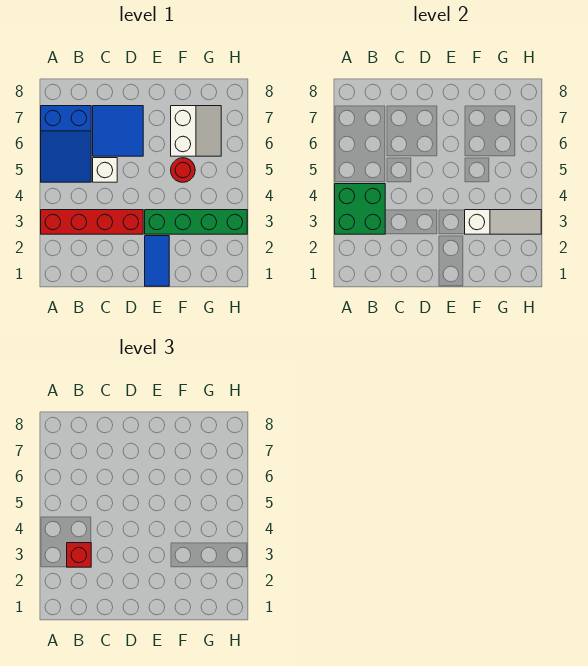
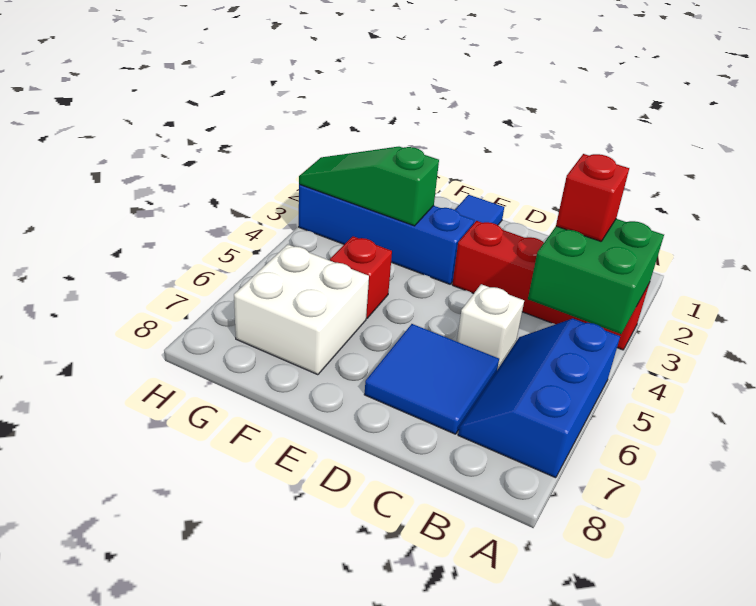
blue slope A5:B7 level 1 top 7 -> blue slope A5:B7 level 1 top A
green brick E3:H3 level 1 -> blue brick E3:H3 level 1
white slope F3:H3 level 2 top F -> green slope F3:H3 level 2 top F
red round brick F5 level 1 -> red brick F5 level 1
white slope F6:G7 level 1 top F -> white brick F6:G7 level 1

